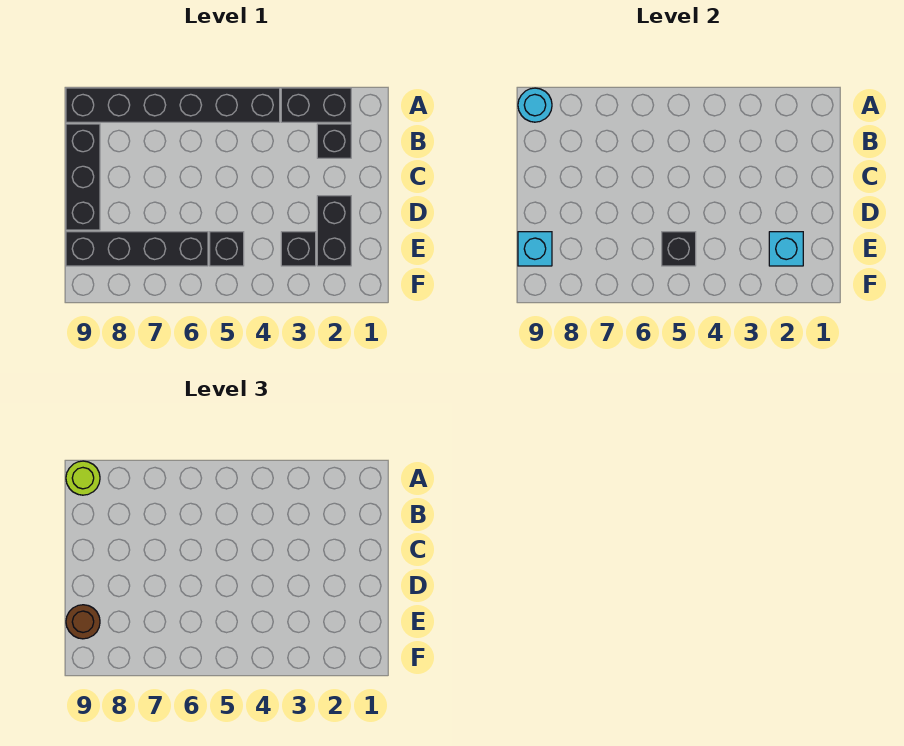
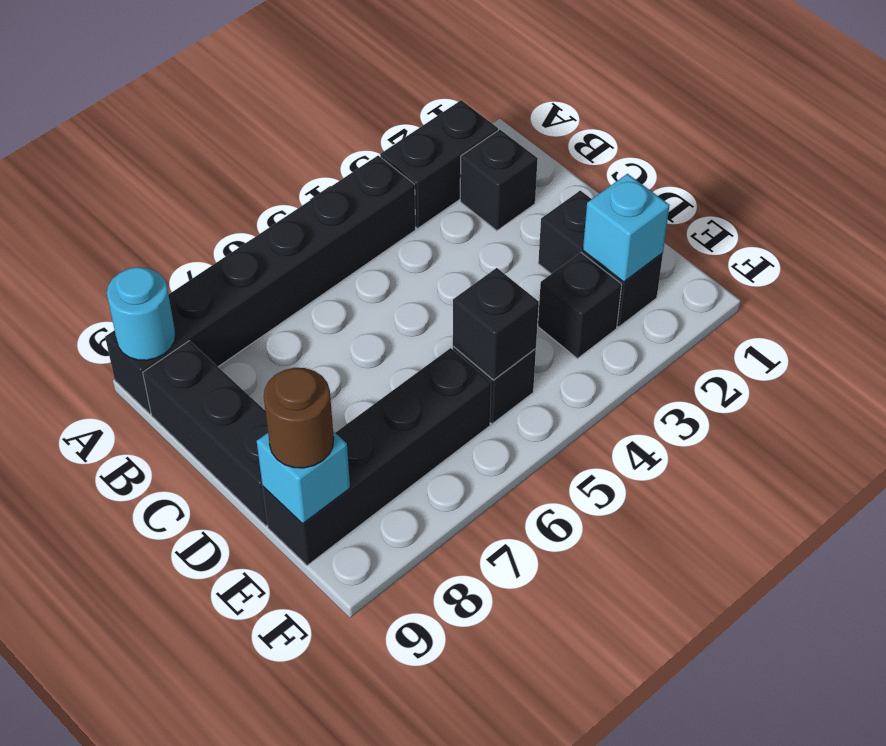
lime round brick A9 level 3 -> none

